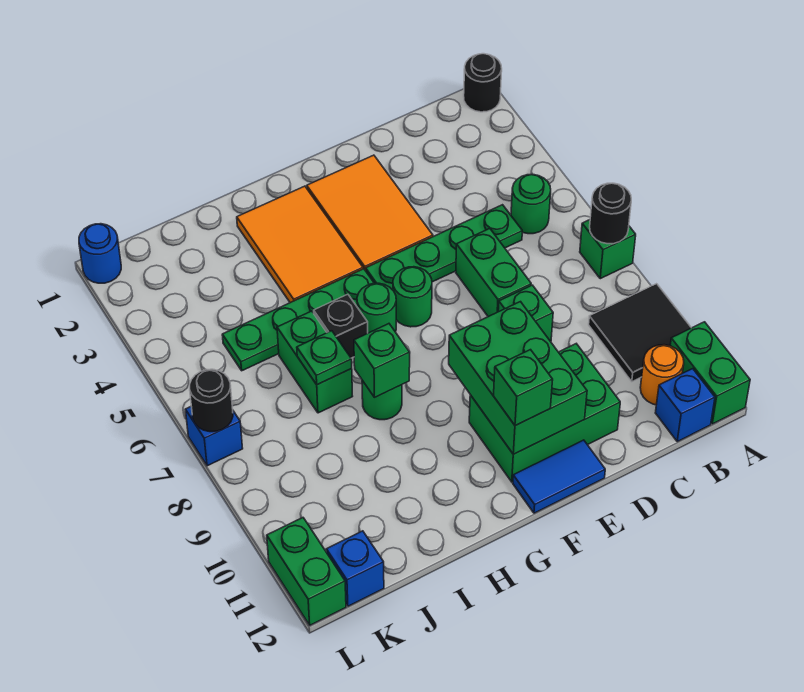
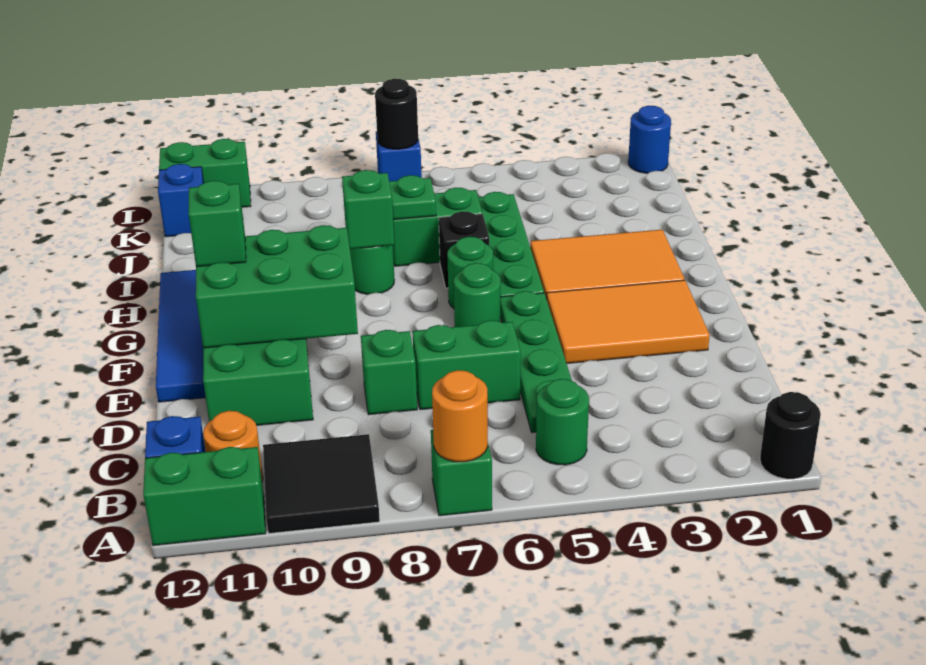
black round brick A7 level 2 -> orange round brick A7 level 2
blue tile E12:F12 level 1 -> blue tile E12:H12 level 1

